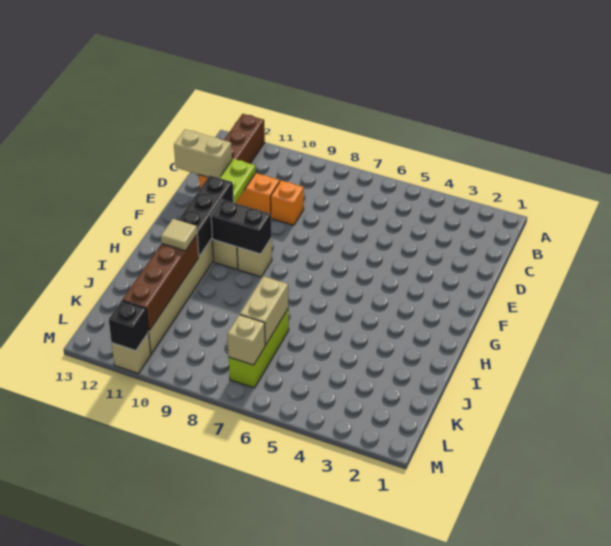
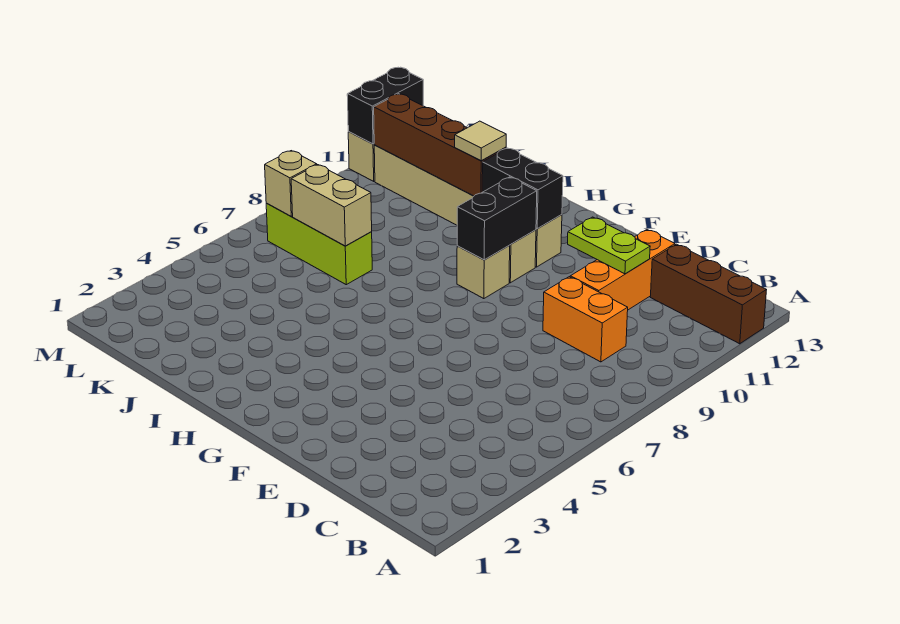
orange brick D9 level 1 -> orange brick C9:D9 level 1
tan brick D12:D13 level 2 -> none
black brick F11:H11 level 2 -> black brick G11:H11 level 2
black brick M11 level 2 -> black brick M11:M12 level 2

